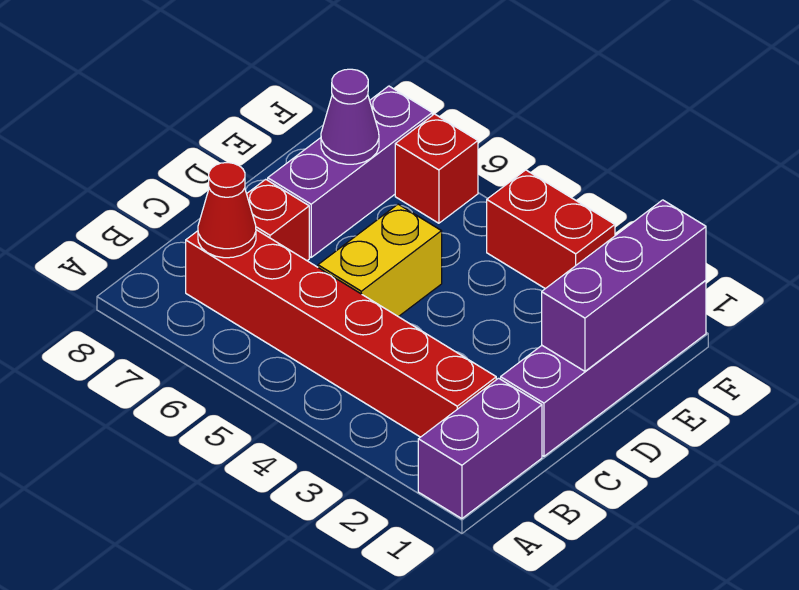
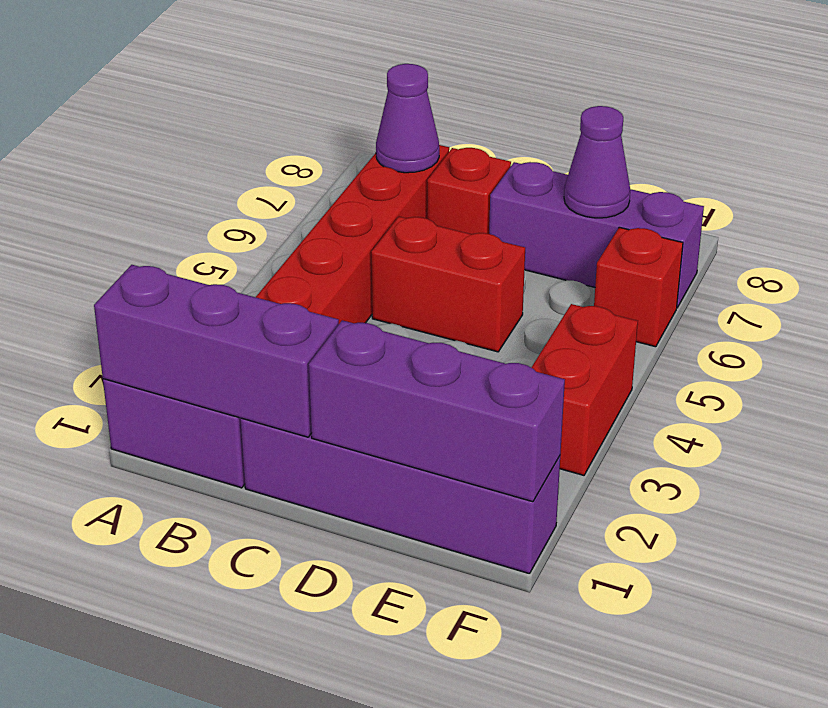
none -> purple brick A1:C1 level 2
red cone B7 level 2 -> purple cone B7 level 2
yellow brick C5:D5 level 1 -> red brick C5:D5 level 1

